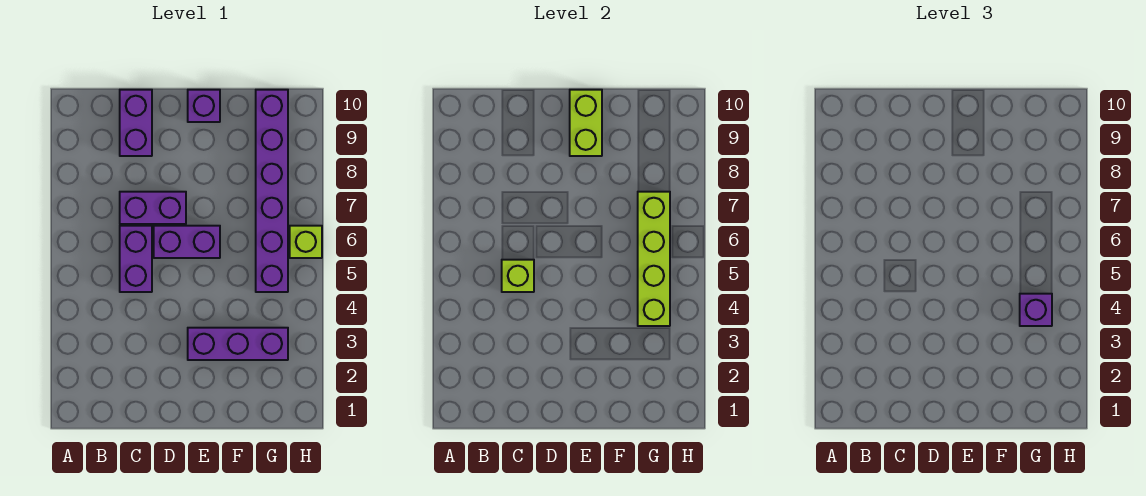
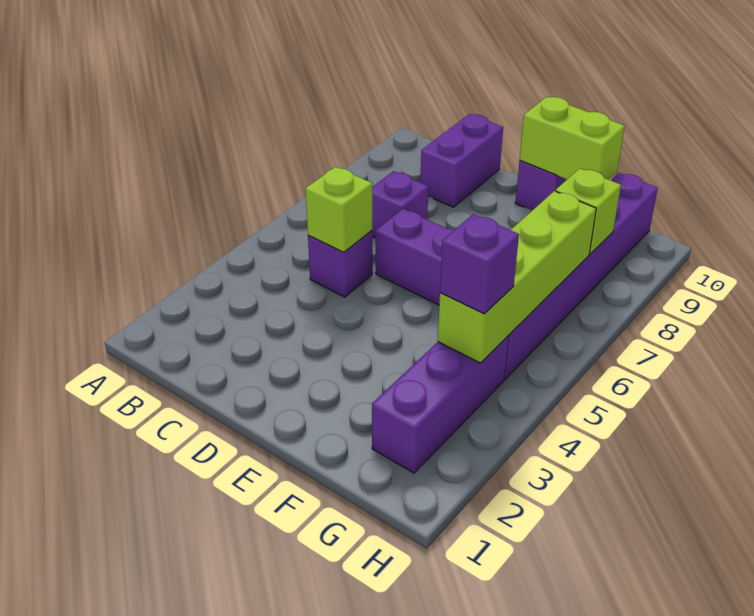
purple brick C5:C6 level 1 -> purple brick C5 level 1
purple brick C7:D7 level 1 -> purple brick C7 level 1
purple brick E3:G3 level 1 -> purple brick G2:G4 level 1
lime brick E9:E10 level 2 -> lime brick E10:F10 level 2
lime brick H6 level 1 -> lime brick G8 level 2

